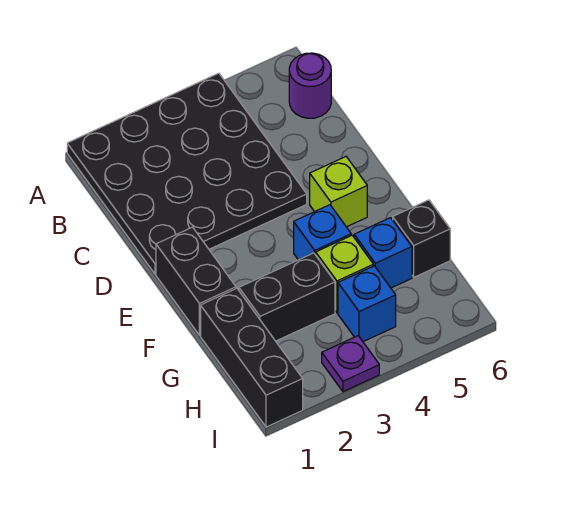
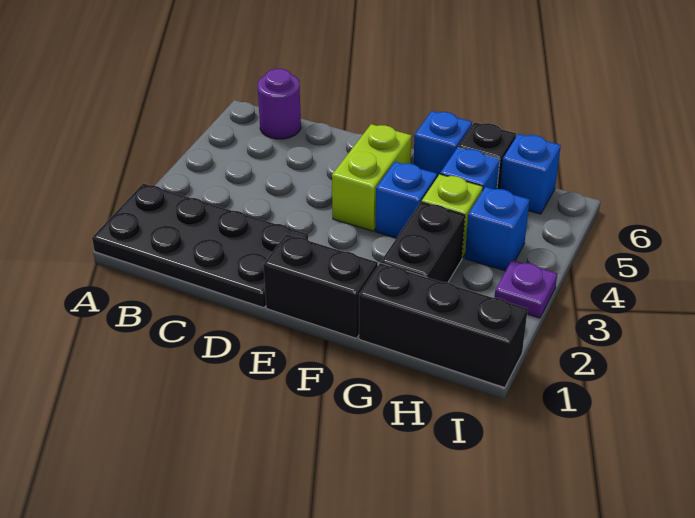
black plate A1:D4 level 1 -> black plate A1:D2 level 1
lime brick E5 level 1 -> lime brick E4:E5 level 1
none -> blue brick F6 level 1
none -> blue brick H6 level 1

